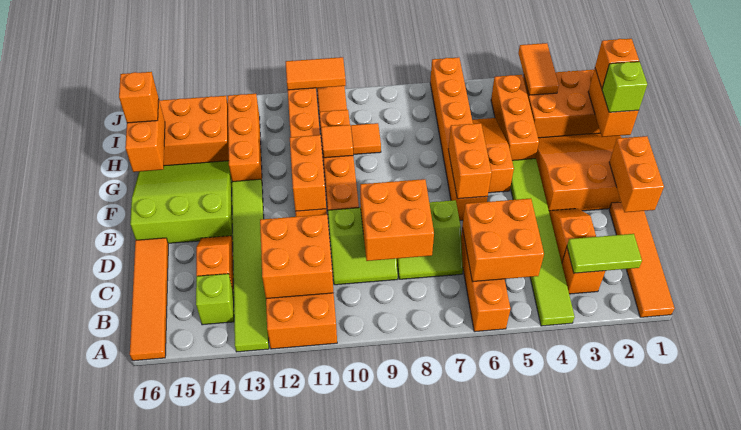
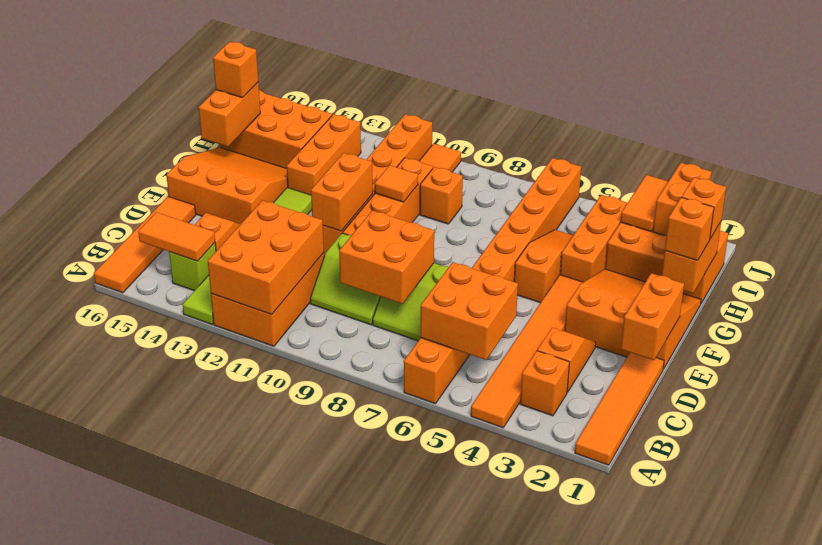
lime tile A4:F4 level 1 -> orange tile A4:F4 level 1
lime tile B2:B3 level 2 -> none
orange brick B11:C12 level 2 -> orange brick A11:C12 level 2
orange brick E6:F6 level 2 -> orange brick I2:J2 level 2
lime slope E14:G16 level 1 top E -> orange slope E14:G16 level 1 top E
lime brick G1 level 3 -> orange brick G1 level 3
orange tile H9 level 1 -> orange brick H9 level 1
orange tile J10:J11 level 2 -> orange tile B14:B15 level 2

